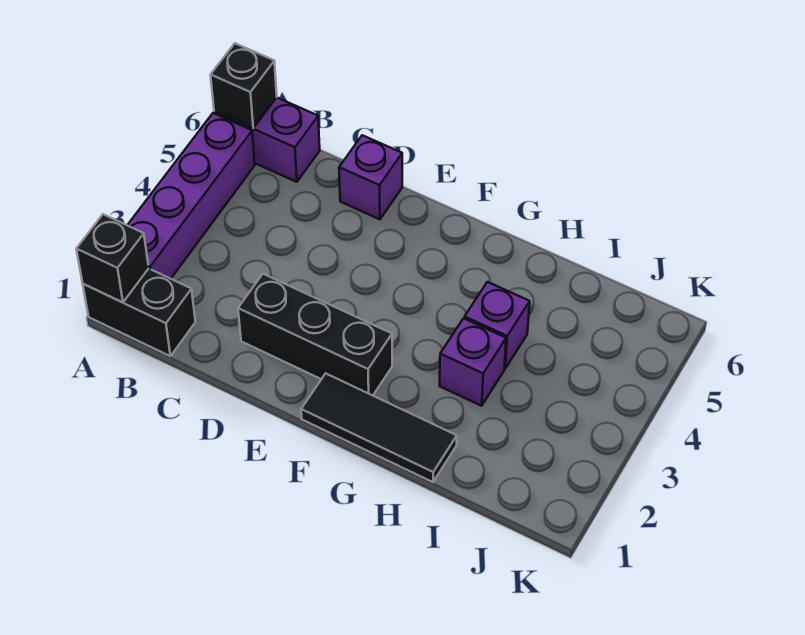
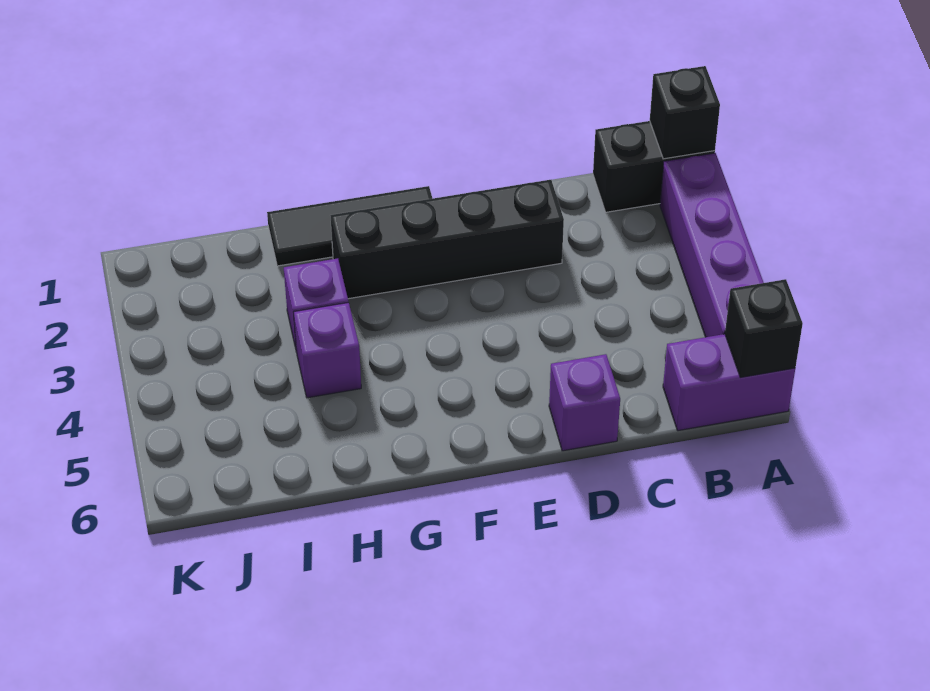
black brick D2:F2 level 1 -> black brick D2:G2 level 1

